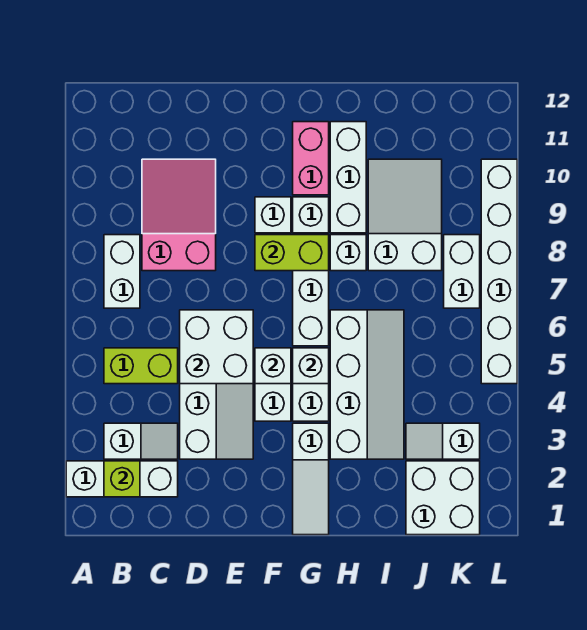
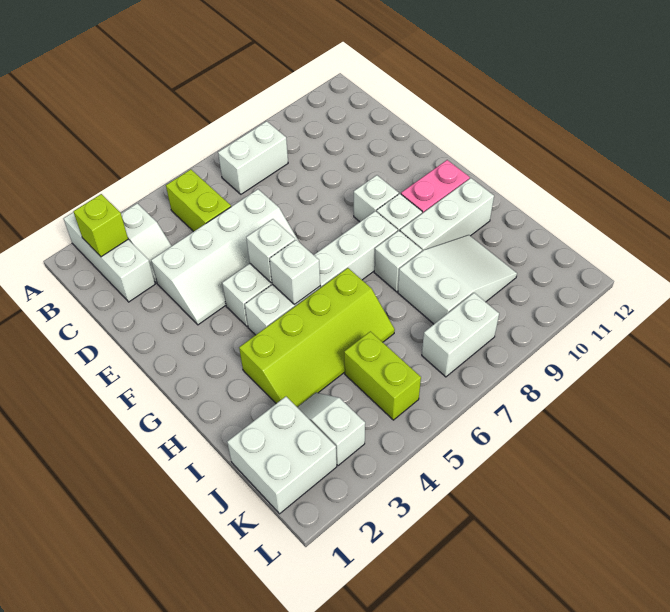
pink slope C8:D10 level 1 top 8 -> none
white brick D5:E6 level 2 -> none
lime brick F8:G8 level 2 -> lime brick J5:K5 level 1
white slope G1:G3 level 1 top 3 -> none
white slope H3:I6 level 1 top H -> lime slope H3:I6 level 1 top H
white brick L5:L10 level 1 -> none

